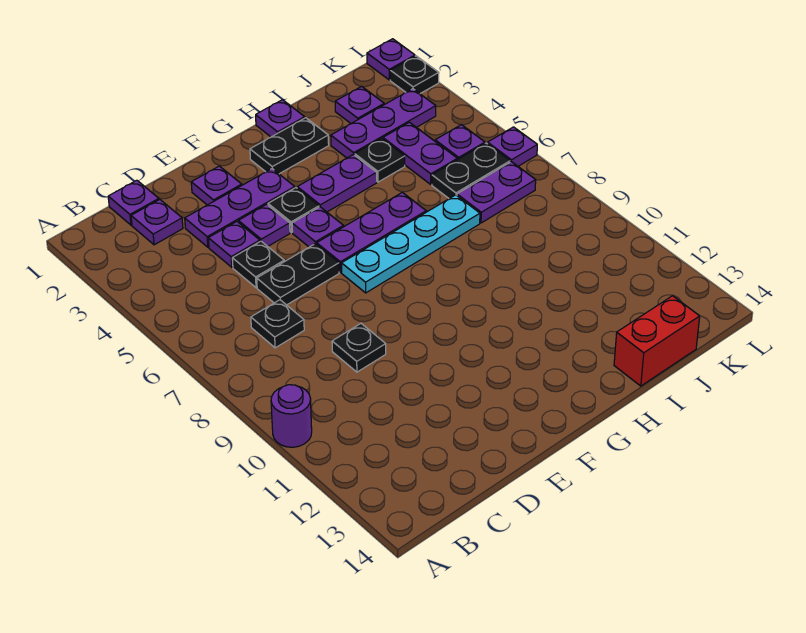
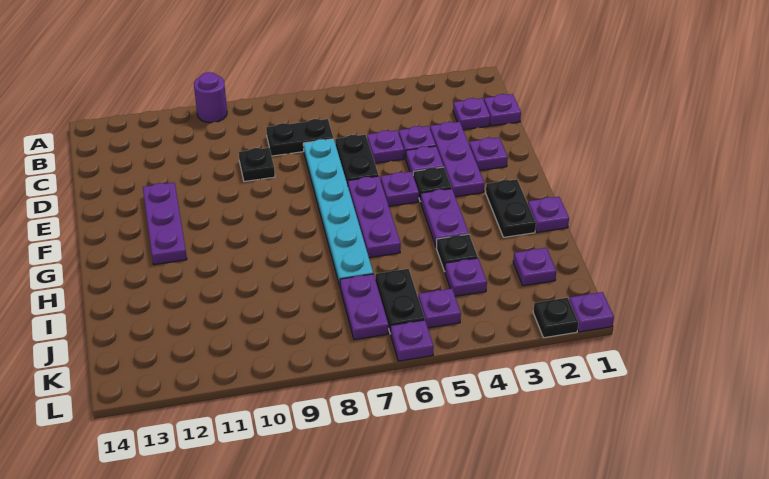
black plate C7 level 1 -> black plate C7:C8 level 1
black plate D5 level 1 -> purple plate D5 level 1
cyan plate F7:I7 level 1 -> cyan plate D7:I7 level 1
purple plate I3:K3 level 1 -> purple plate E12:G12 level 1
red brick I14:J14 level 1 -> none
purple plate J4:J5 level 1 -> purple plate J4 level 1

